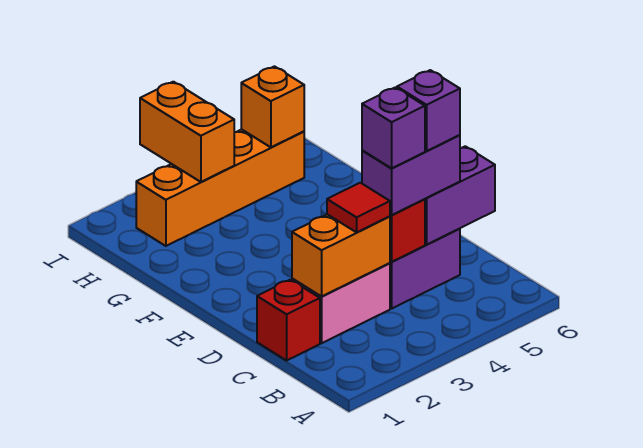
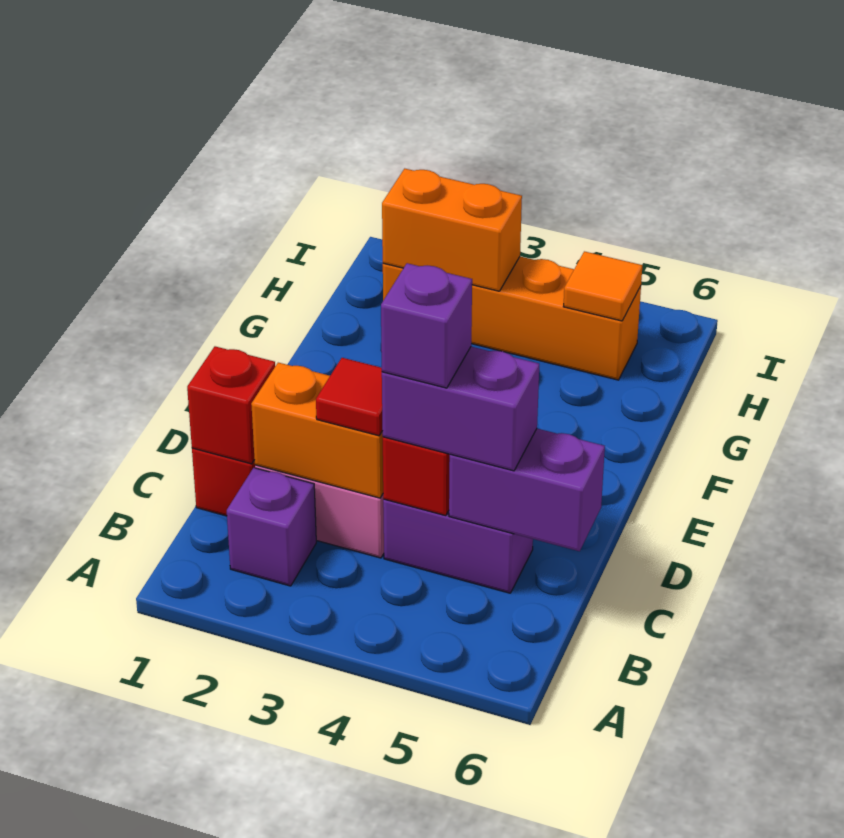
none -> red brick C1 level 2
purple brick C5 level 4 -> purple brick B2 level 1
orange brick H3:I3 level 2 -> orange brick H2:H3 level 2
orange brick H5 level 2 -> orange tile H5 level 2

